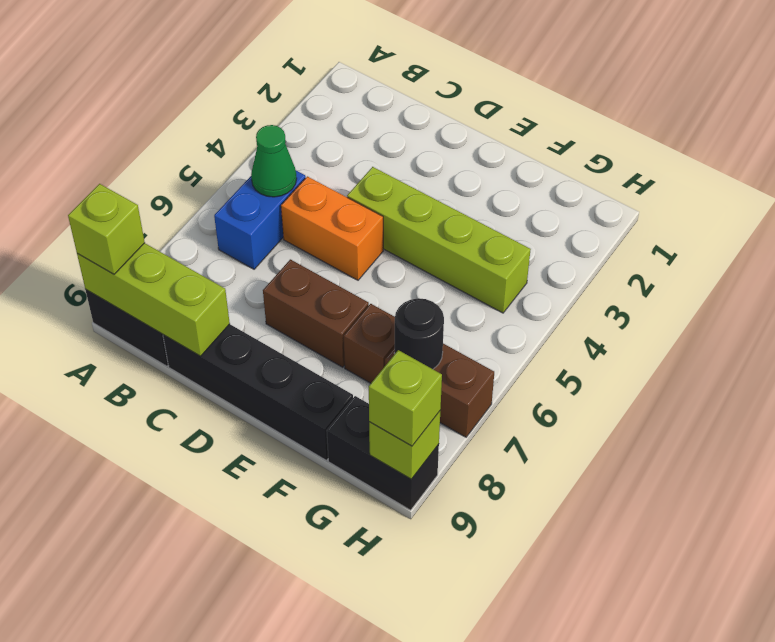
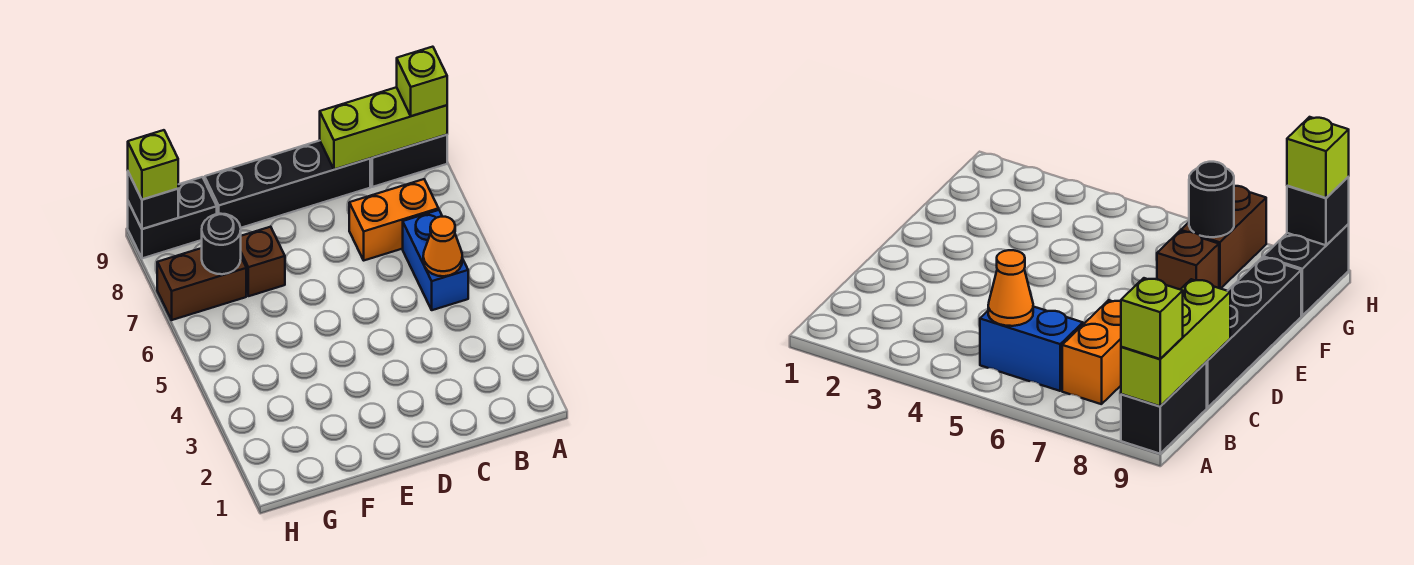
green cone B5 level 2 -> orange cone B5 level 2
orange brick C5:D5 level 1 -> orange brick B7:C7 level 1
lime brick D4:G4 level 1 -> none
brown brick D7:E7 level 1 -> none
lime brick H9 level 2 -> black brick H9 level 2

